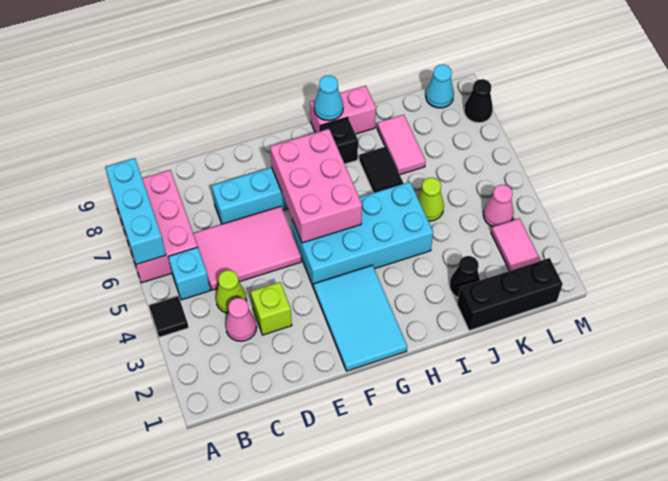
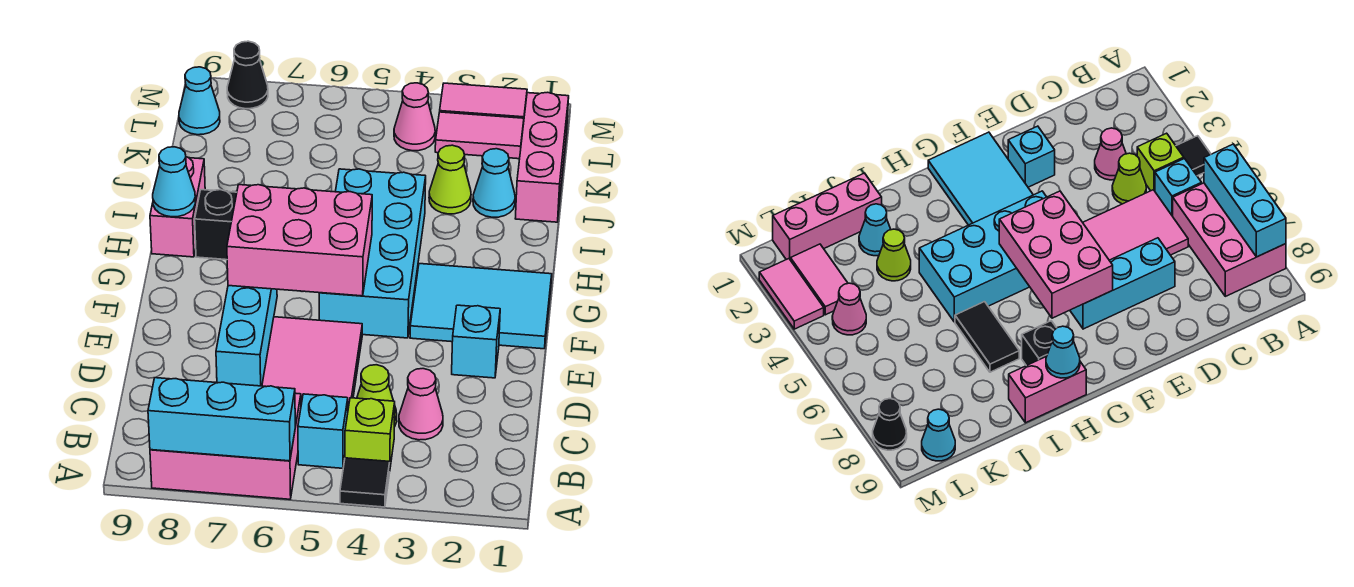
lime brick D3 level 1 -> lime brick B4 level 1
none -> cyan brick E2 level 1
black brick J1:L1 level 1 -> pink brick J1:L1 level 1
black cone J2 level 1 -> cyan cone J2 level 1
lime cone J5 level 1 -> lime cone J3 level 1
pink tile J7:J8 level 1 -> pink tile M2:M3 level 1

